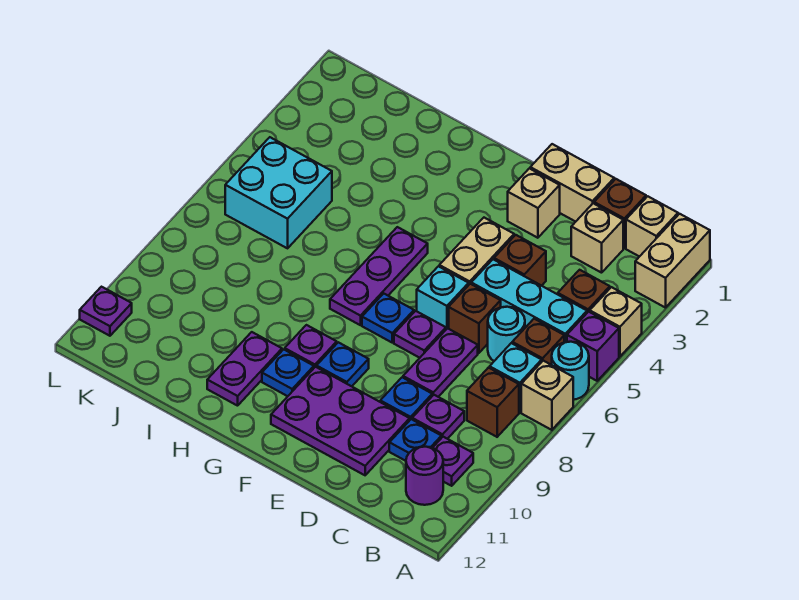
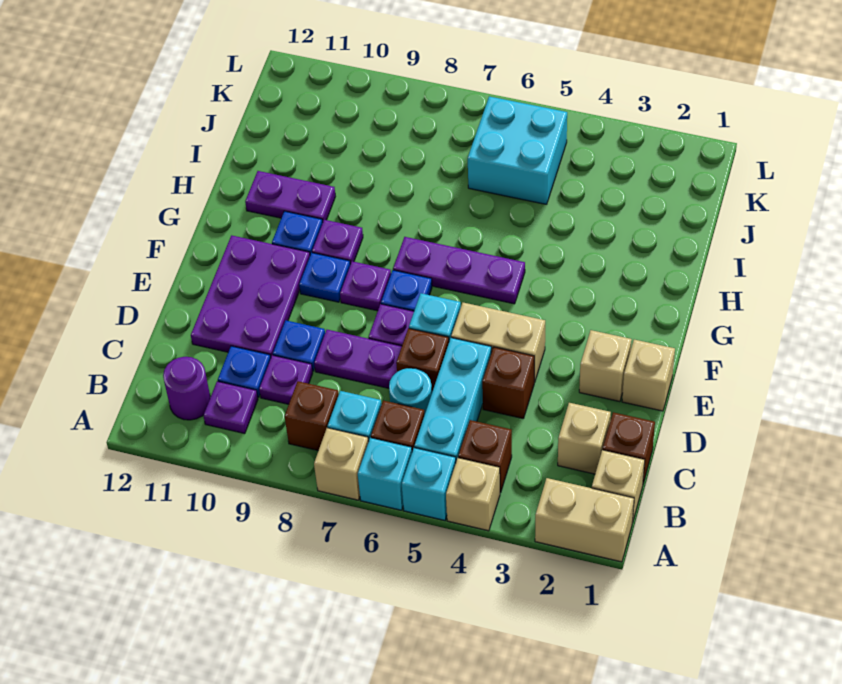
purple brick A5 level 1 -> cyan brick A5 level 1
cyan round brick A6 level 1 -> cyan brick A6 level 1
tan brick D1:E1 level 1 -> tan brick E1 level 1
purple plate L11 level 1 -> purple plate F8 level 1

